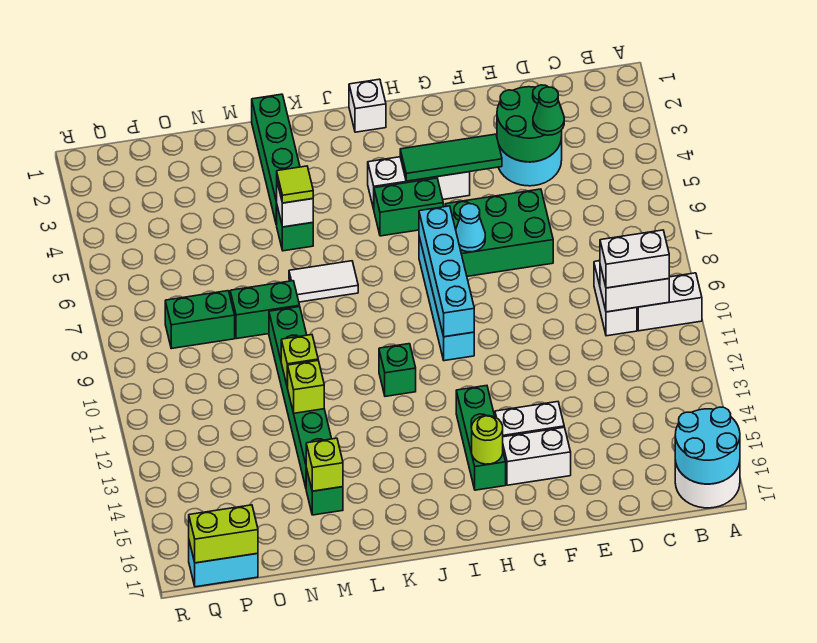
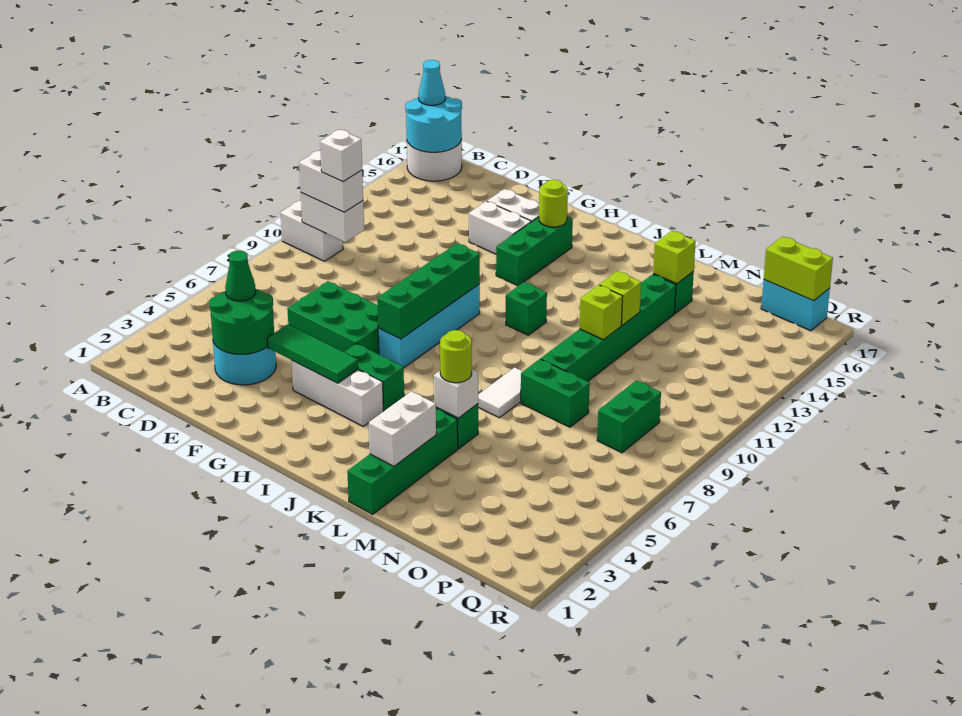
white brick C9:C10 level 1 -> white brick L2:L3 level 2
cyan cone G7 level 2 -> cyan cone A17 level 3
cyan brick H7:H10 level 2 -> green brick H7:H10 level 2
white brick I1 level 1 -> white brick C10 level 4
white tile K7:L7 level 1 -> white tile L7:L8 level 1
lime tile L5 level 3 -> lime round brick L5 level 3
green brick O8:P8 level 1 -> green brick P8:P9 level 1

